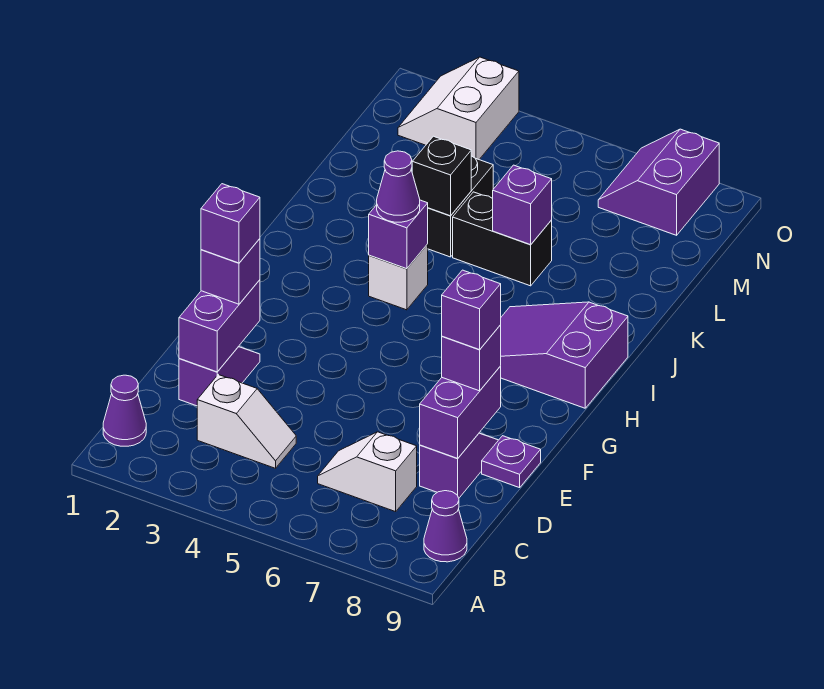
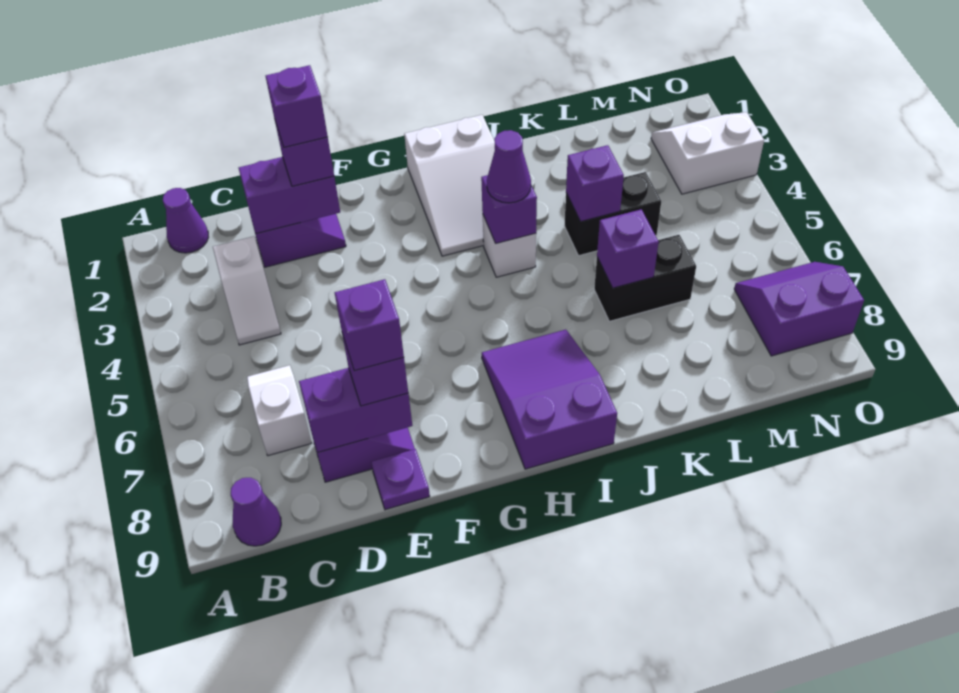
none -> white slope H1:I3 level 1 top 1
black brick K4 level 2 -> purple brick K4 level 2
black brick K5:K6 level 1 -> black brick K6:L6 level 1

